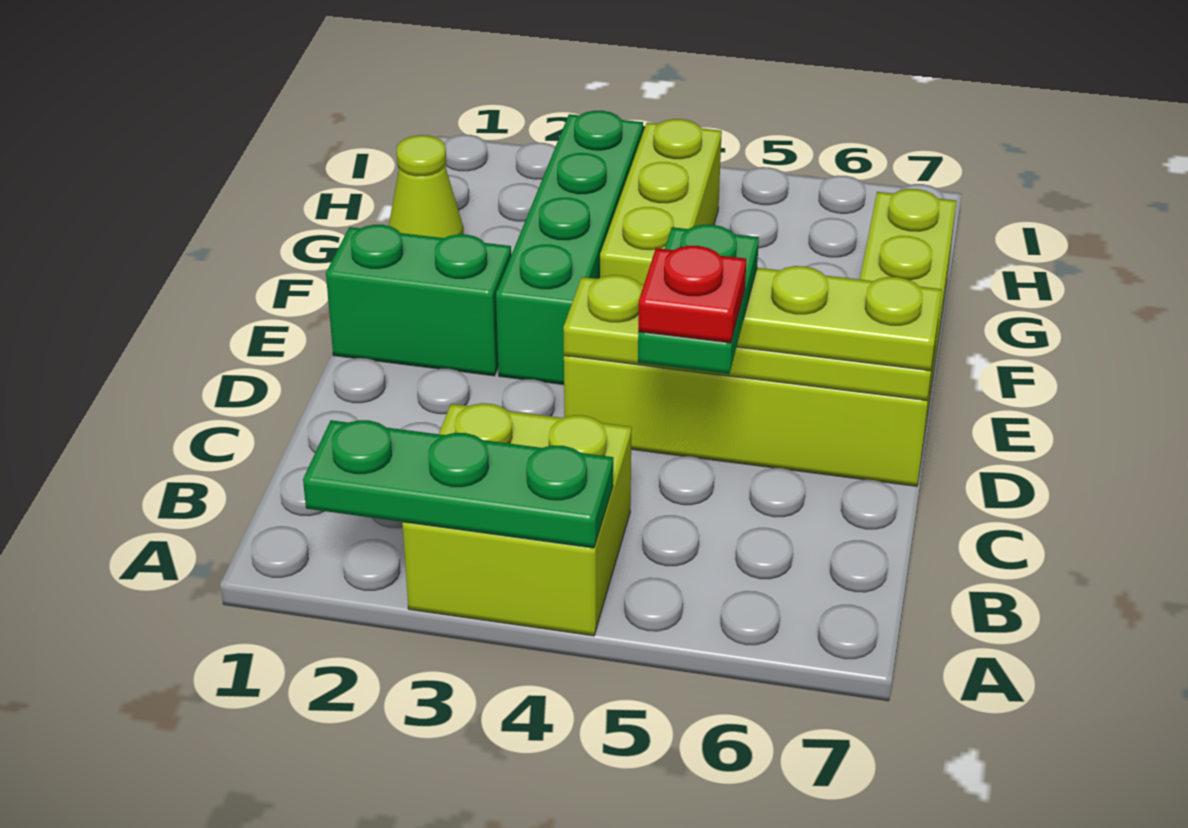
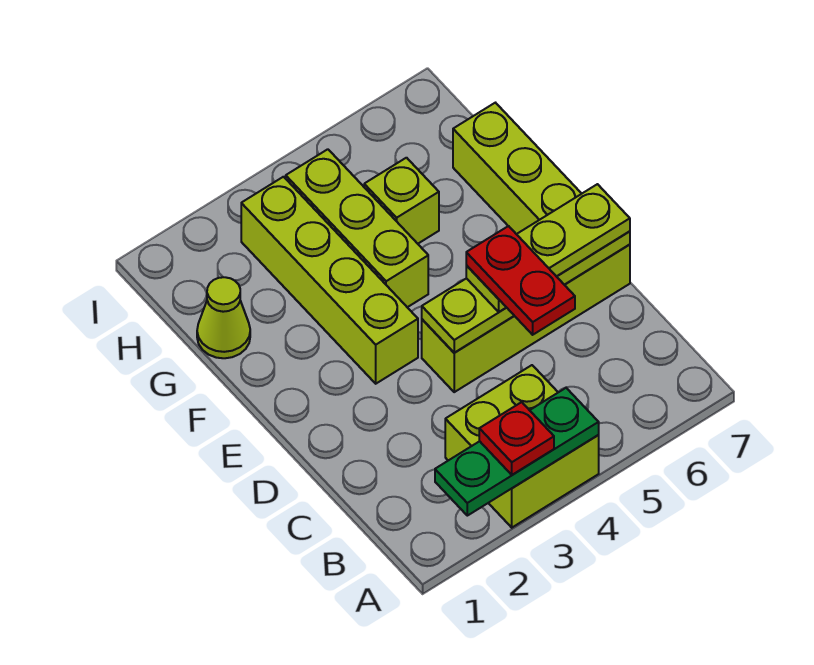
green plate C5:D5 level 4 -> red plate C5:D5 level 4
red plate C5 level 5 -> red plate A3 level 3
green brick E1:E2 level 1 -> none
green brick E3:H3 level 1 -> lime brick E3:H3 level 1
none -> lime brick G5 level 1

